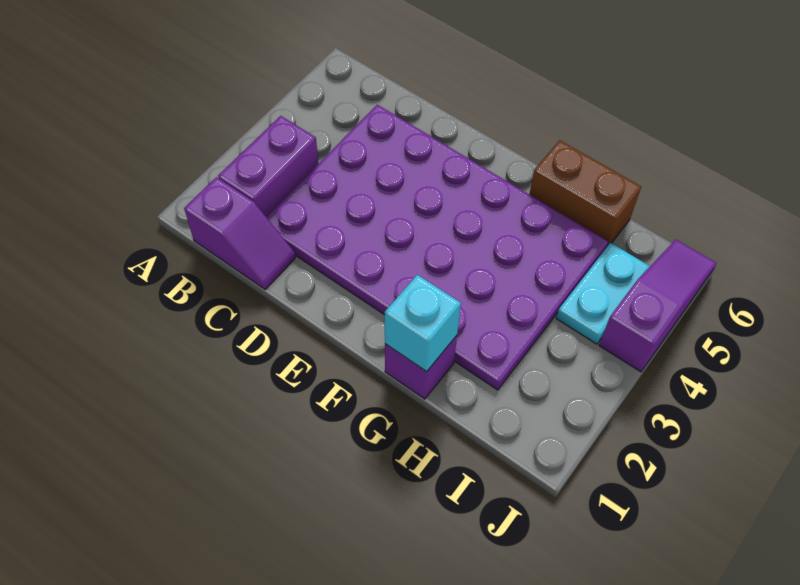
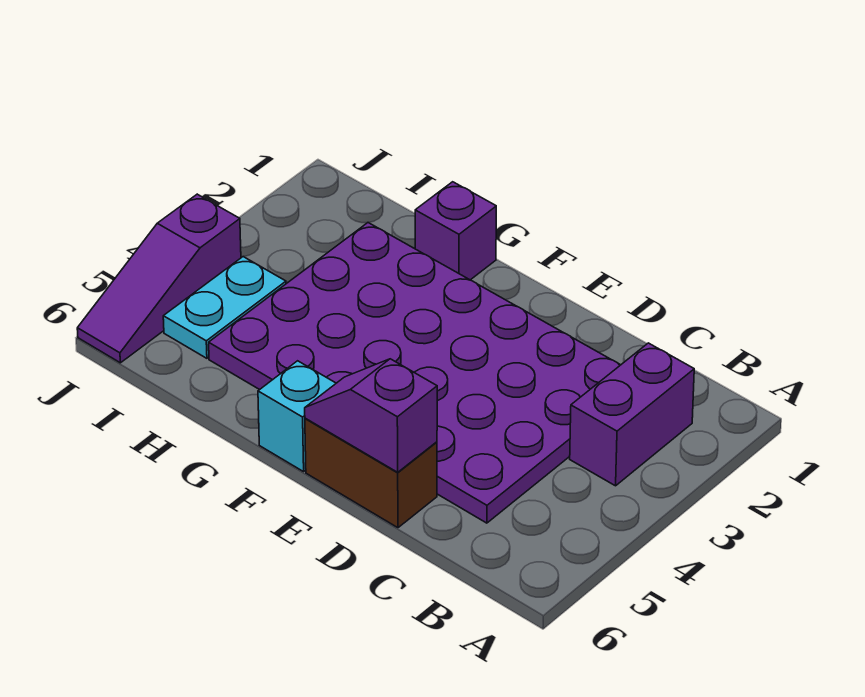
purple slope B1:C1 level 1 top B -> purple slope D6:E6 level 2 top D
cyan brick G1 level 2 -> cyan brick F6 level 1
brown brick G6:H6 level 1 -> brown brick D6:E6 level 1

